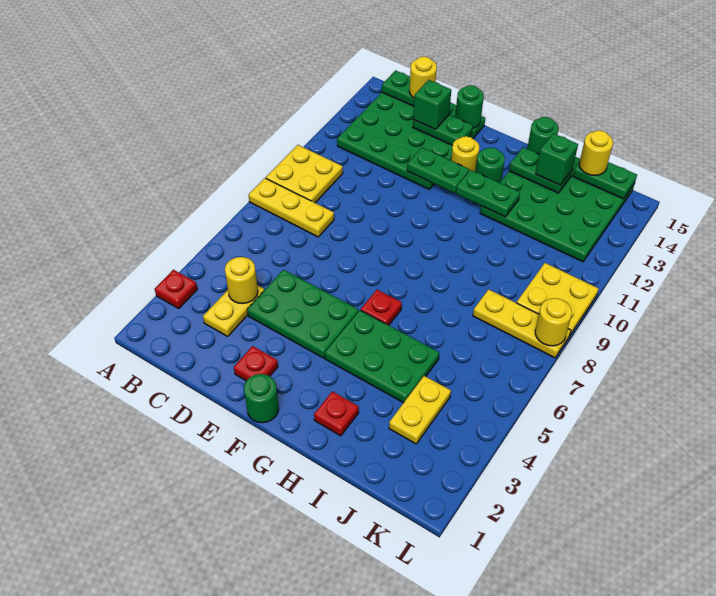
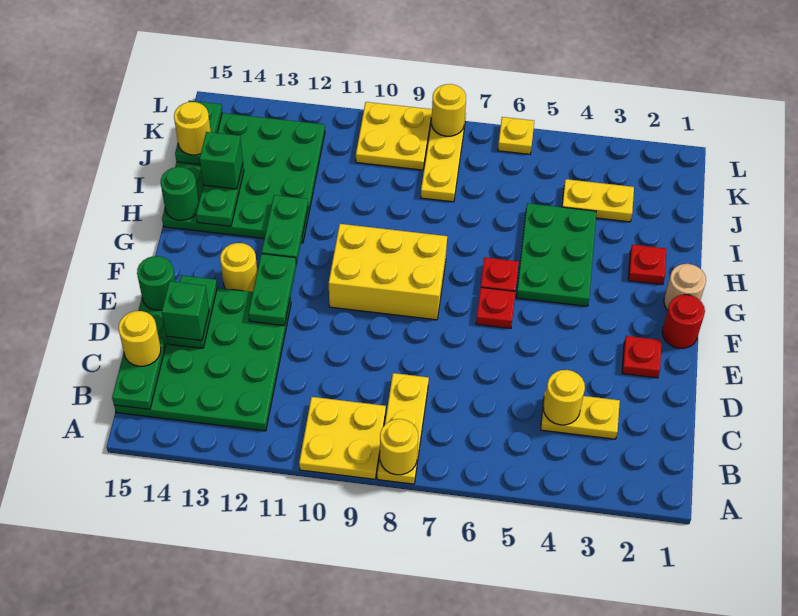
red plate A3 level 1 -> red plate F6 level 1
none -> yellow round brick A8 level 2
green plate D4:F5 level 1 -> none
green round brick F1 level 1 -> red round brick F1 level 1
none -> yellow brick F8:G10 level 1
none -> tan round brick G1 level 1
green round brick G13 level 1 -> none
none -> yellow plate L6 level 1

